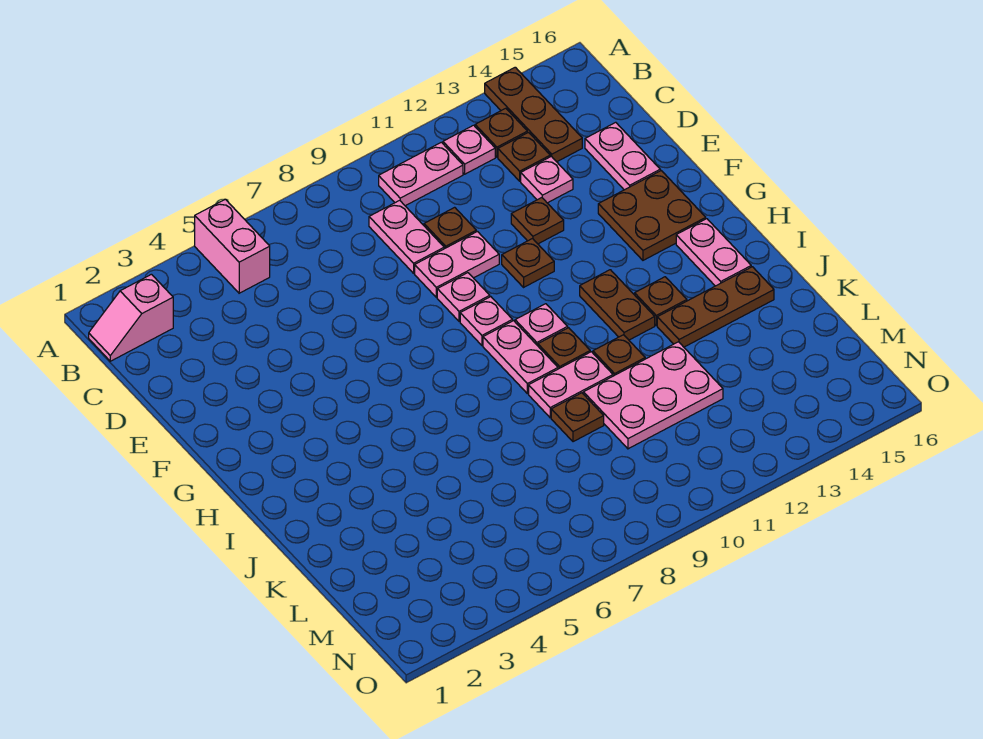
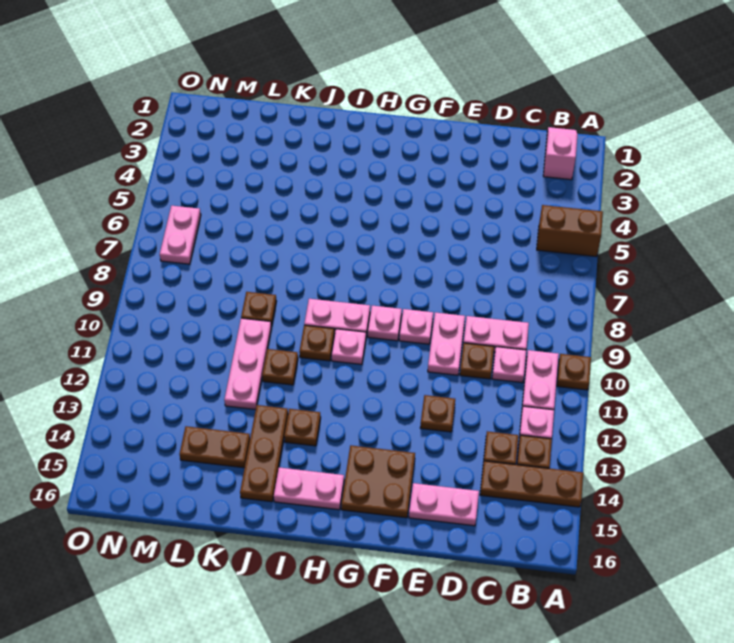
pink brick A5:B5 level 1 -> brown brick A5:B5 level 1
pink plate D13 level 1 -> pink plate C10 level 1
brown plate F11 level 1 -> brown plate A10 level 1
brown plate H12:I12 level 1 -> brown plate K14:L14 level 1
pink plate J9:J10 level 1 -> pink plate N6:N7 level 1
pink plate K10:L12 level 1 -> pink plate K10:K12 level 1

